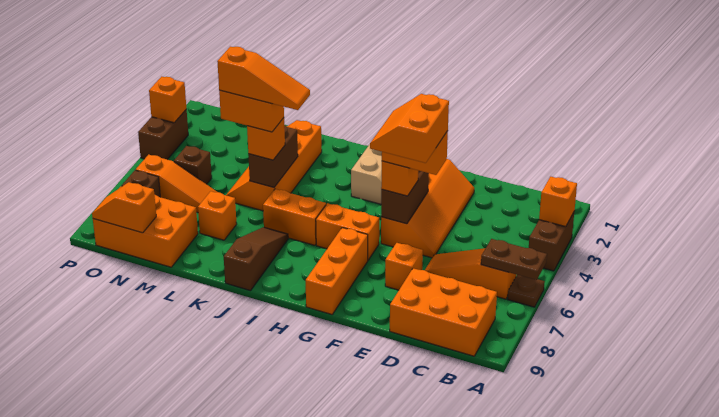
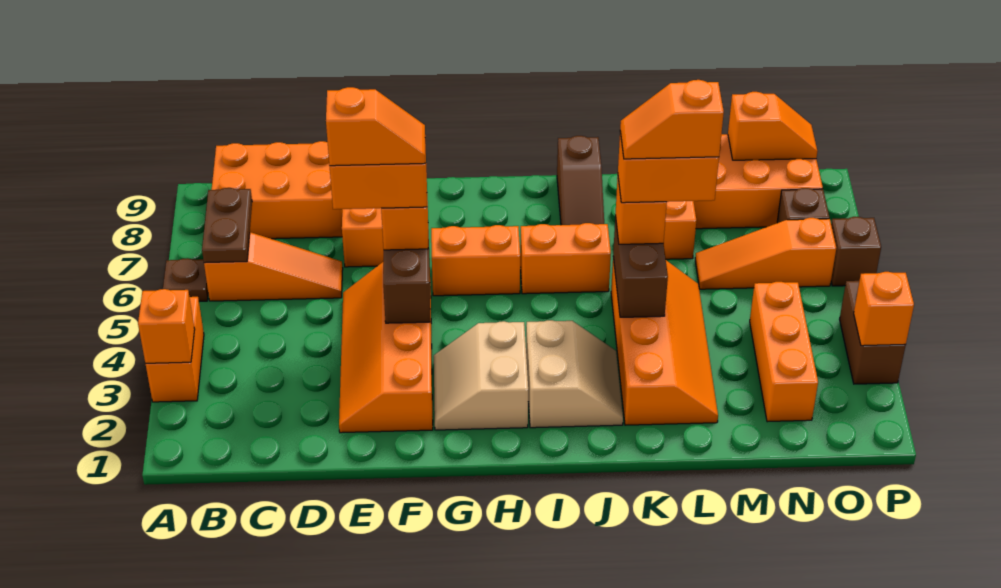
brown brick A3:A4 level 1 -> orange brick A3:A4 level 1
brown plate A6:B6 level 2 -> brown plate B6:B7 level 2
orange slope E5:F6 level 5 top E -> orange slope E5:F5 level 5 top E
orange brick G7:G9 level 1 -> orange brick N2:N4 level 1
none -> tan slope I2:J3 level 1 top I
orange slope J5:L5 level 5 top L -> orange slope K5:L5 level 5 top L
brown brick N5 level 1 -> brown brick P6 level 1

